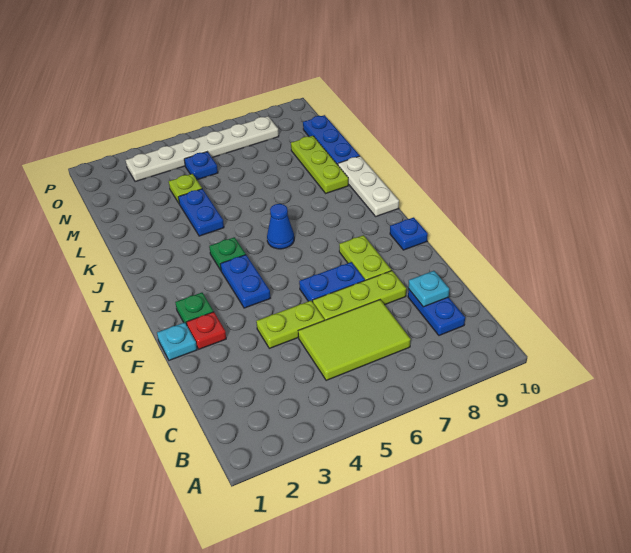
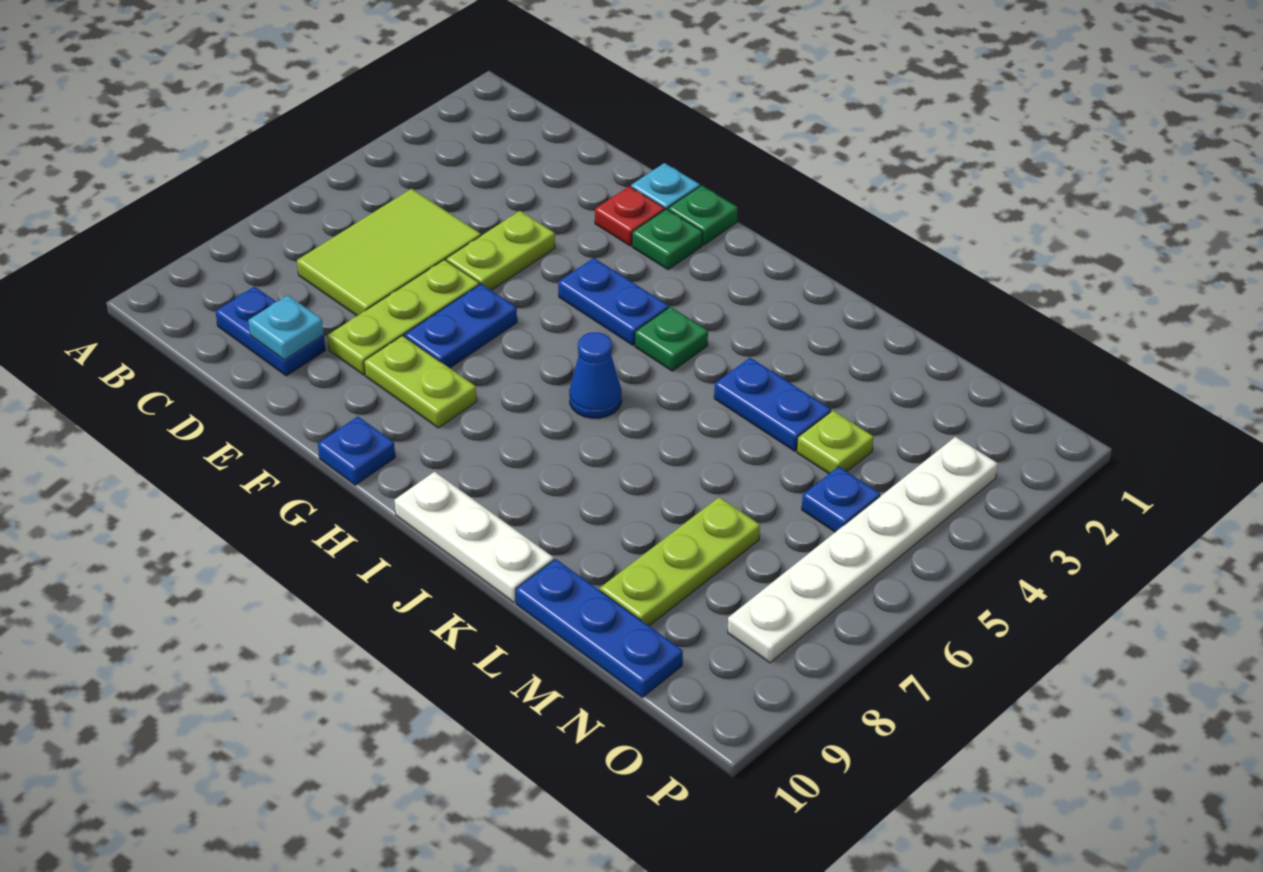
none -> green plate G1 level 1
lime plate K9:M9 level 1 -> lime plate M7:M9 level 1

